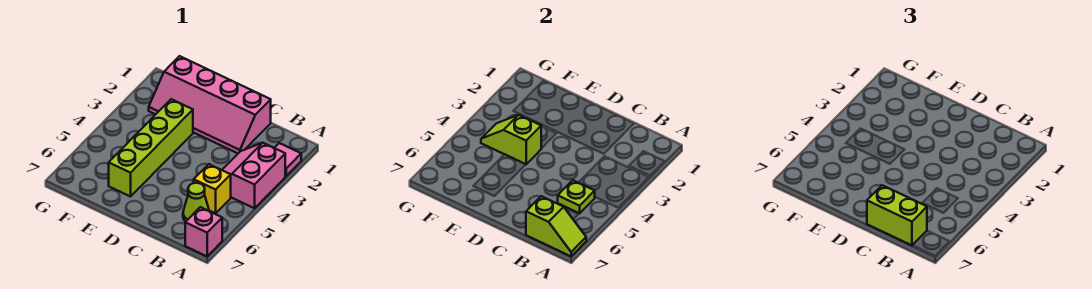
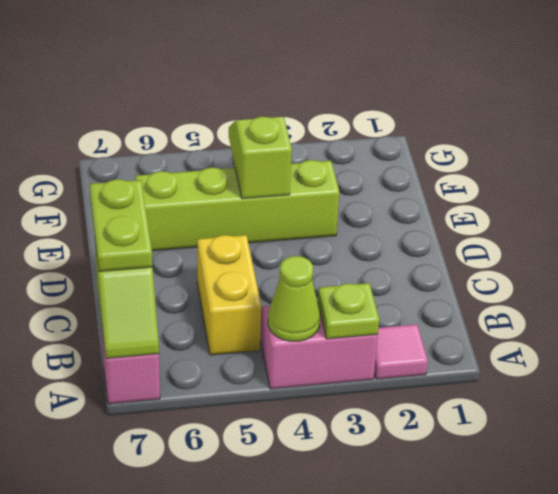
yellow brick B5 level 1 -> yellow brick B5:C5 level 1
lime plate B5 level 2 -> lime plate A3 level 2
lime cone B6 level 1 -> lime cone A4 level 2
lime brick B7:C7 level 3 -> lime plate B7:C7 level 3
pink slope C1:F2 level 1 top 1 -> none

